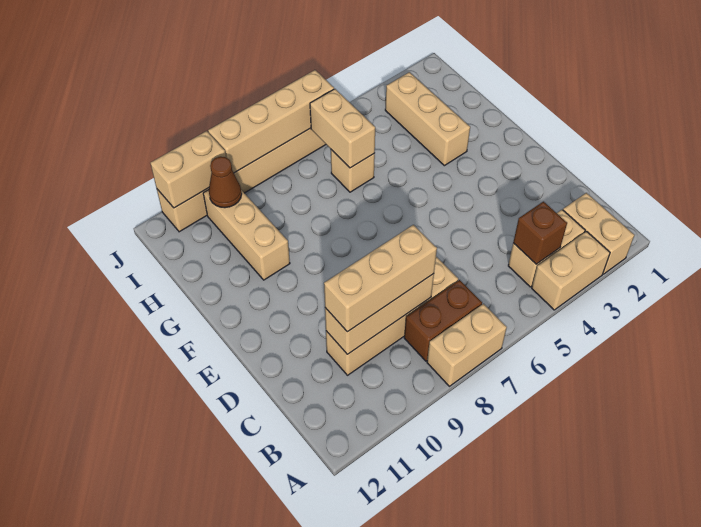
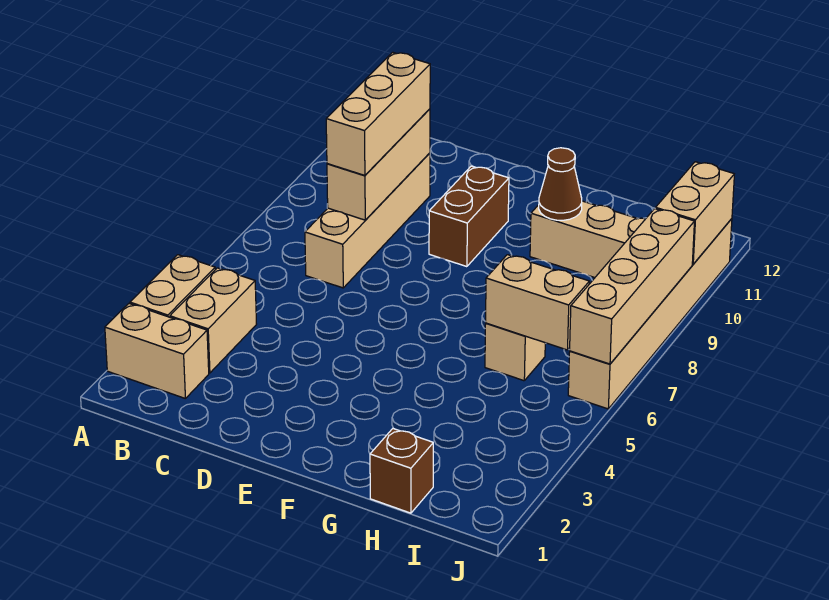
tan brick A7:A8 level 1 -> none
brown brick B4 level 2 -> brown brick H1 level 1
brown brick B7:B8 level 1 -> brown brick E9:E10 level 1
tan brick G3:I3 level 1 -> none
brown cone I10 level 2 -> brown cone G10 level 2

